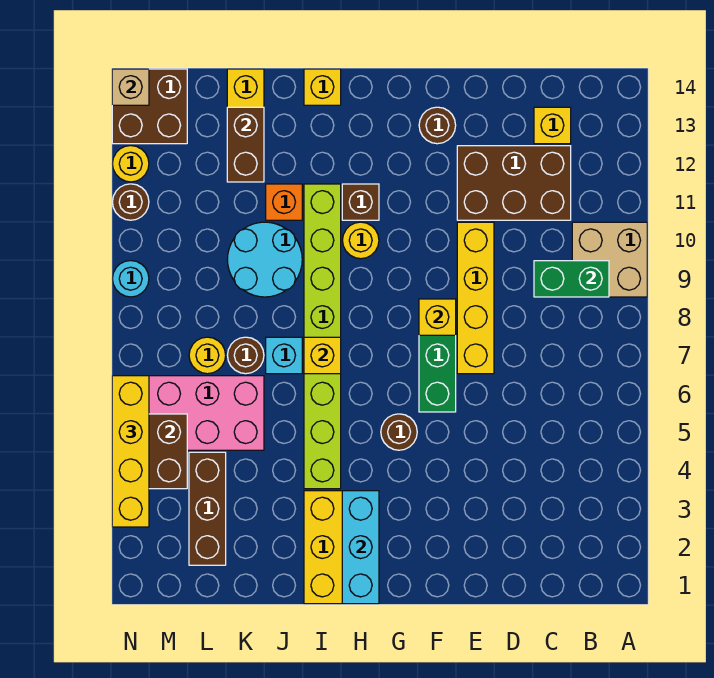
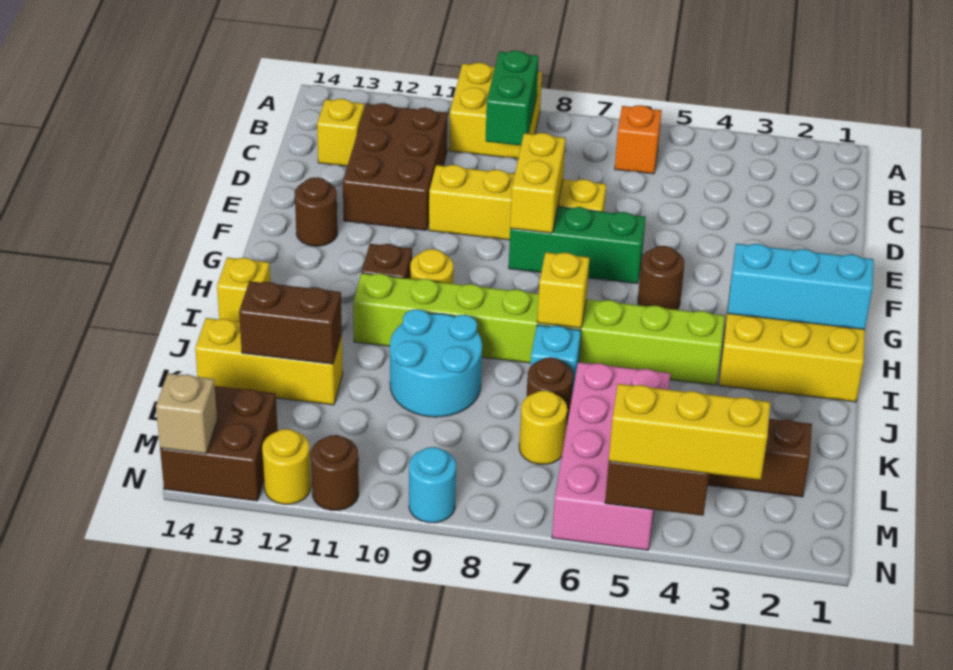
tan brick A9:B10 level 1 -> yellow brick A9:B10 level 1
yellow brick F8 level 2 -> yellow brick E8:F8 level 2
orange brick J11 level 1 -> orange brick B6 level 1
yellow brick N3:N6 level 3 -> yellow brick N3:N5 level 3

